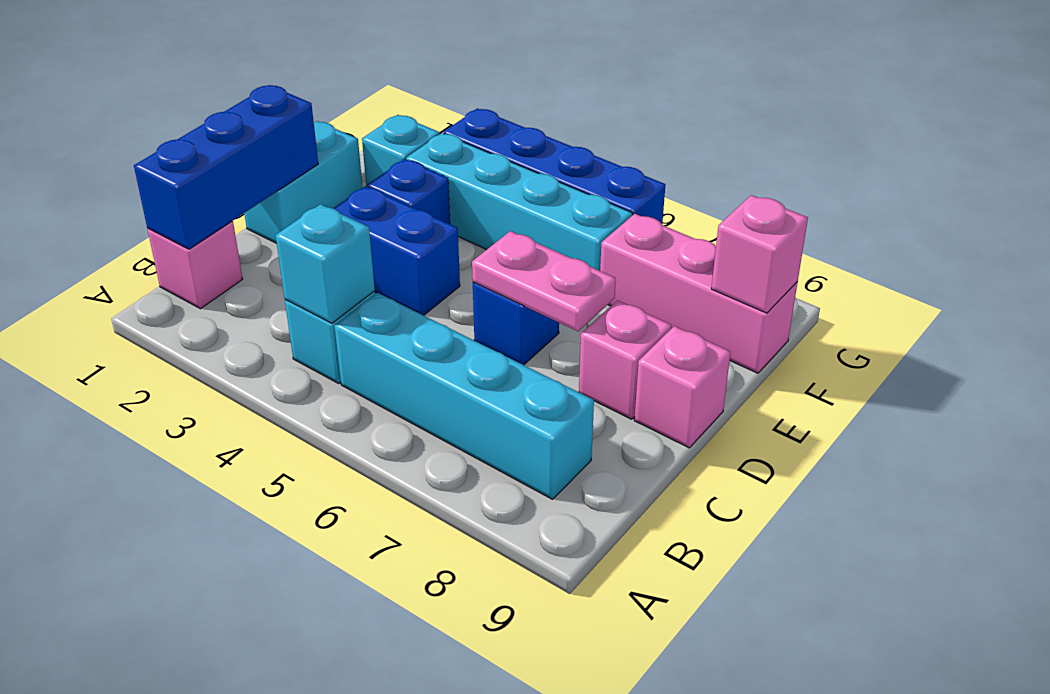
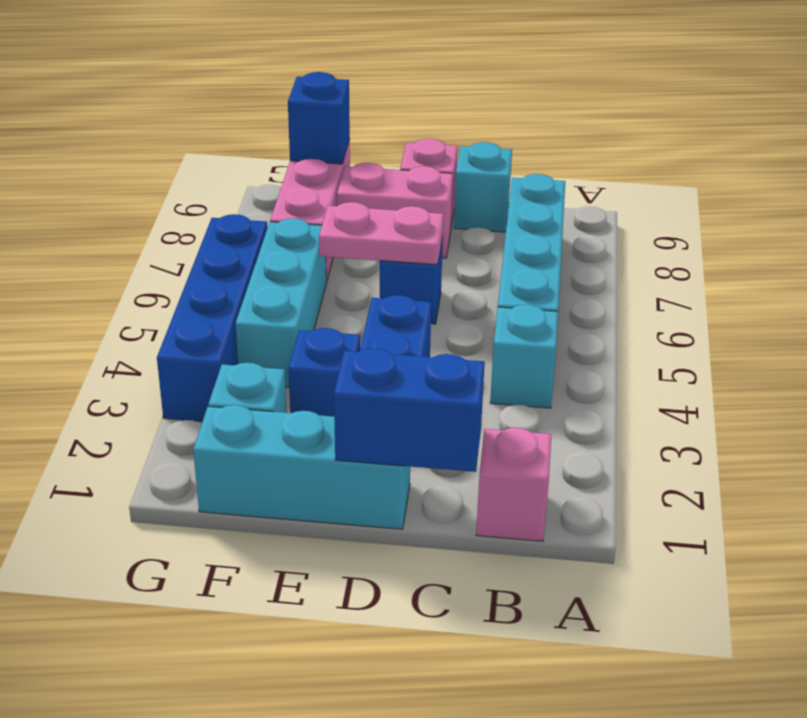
blue brick B1:D1 level 2 -> blue brick C1:D1 level 2
cyan brick B4 level 2 -> cyan brick C9 level 1
cyan brick D1:E1 level 1 -> cyan brick D1:F1 level 1
pink plate D6:D7 level 2 -> pink plate D6:E6 level 2
pink brick D8 level 1 -> pink brick D8:E8 level 1
cyan brick F3:F6 level 1 -> cyan brick F4:F6 level 1
pink brick F9 level 2 -> blue brick F9 level 2

